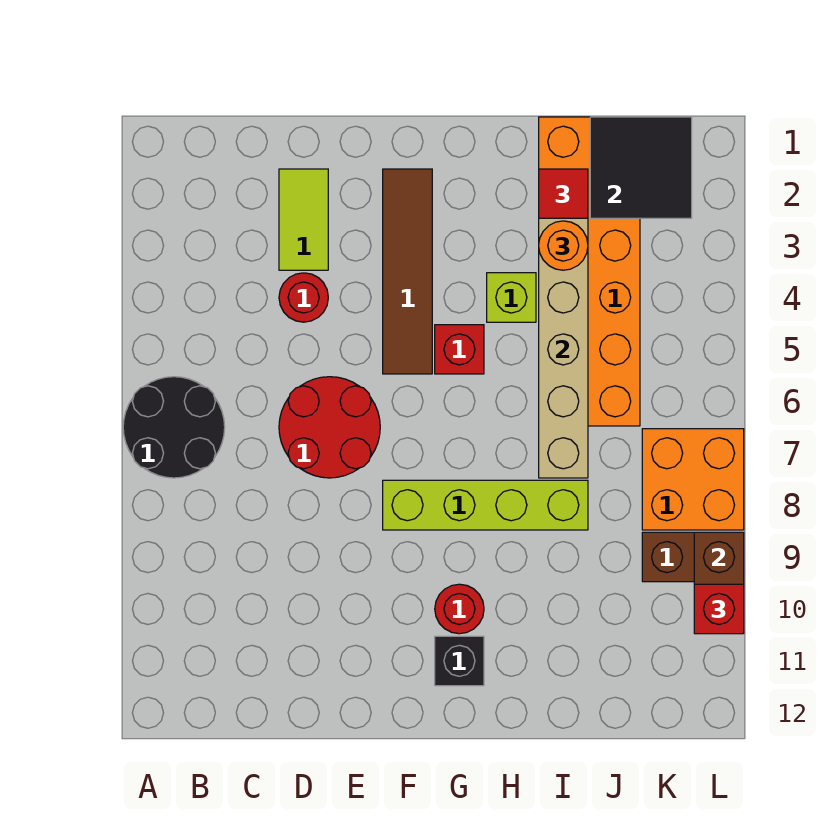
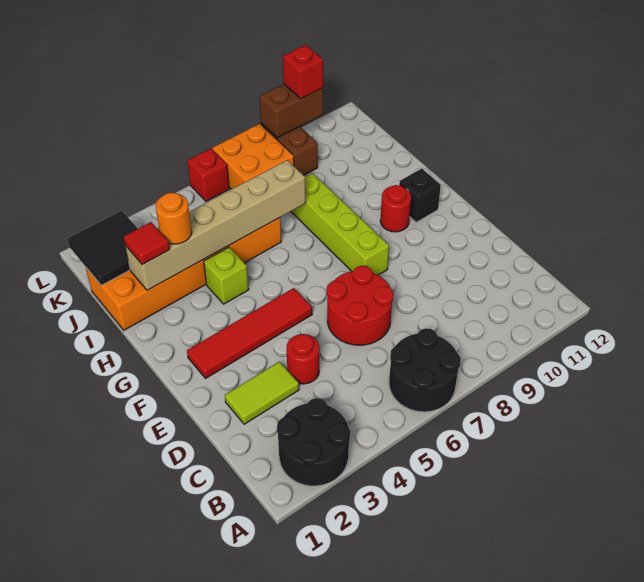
none -> black round brick A2:B3 level 1
brown tile F2:F5 level 1 -> red tile F2:F5 level 1
red brick G5 level 1 -> red brick L6 level 1

